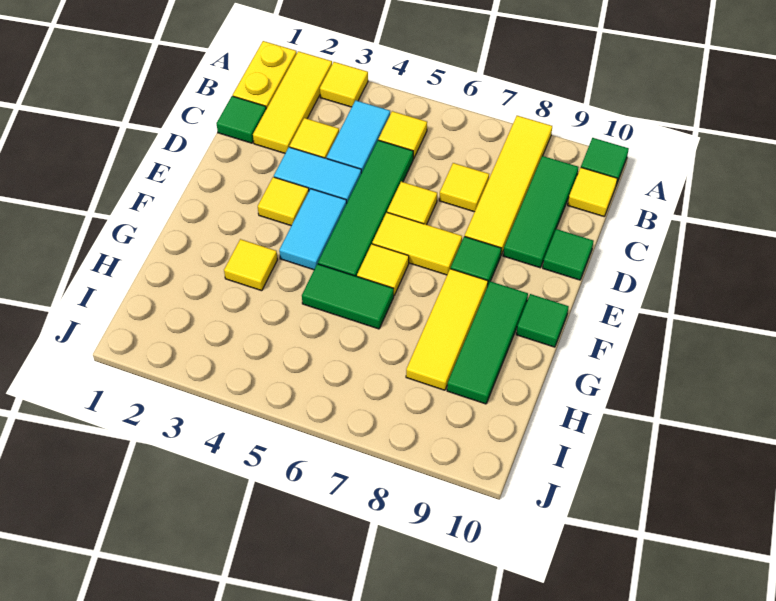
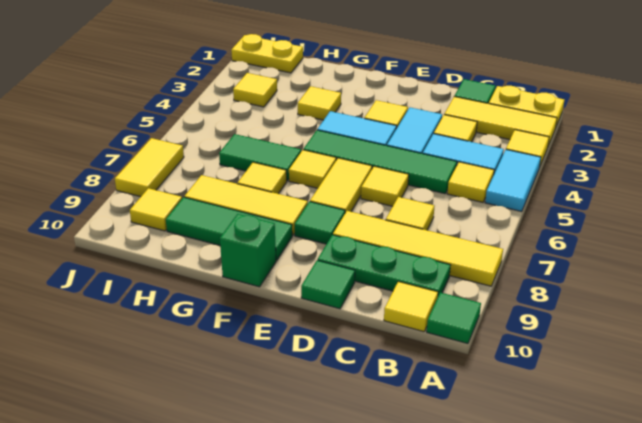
none -> cyan tile A4:A5 level 1
green tile B9:D9 level 1 -> green plate B9:D9 level 1
green tile F10 level 1 -> green brick F10 level 1
green tile G5:G6 level 1 -> green tile G6:H6 level 1
none -> yellow tile G7 level 1
none -> yellow plate I1:J1 level 1
none -> yellow tile I3 level 1
none -> yellow tile I9 level 1
none -> yellow tile J7:J8 level 1

